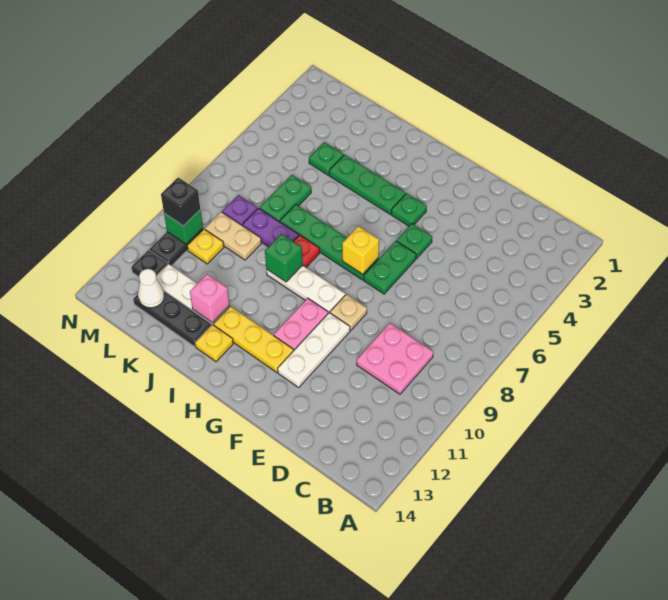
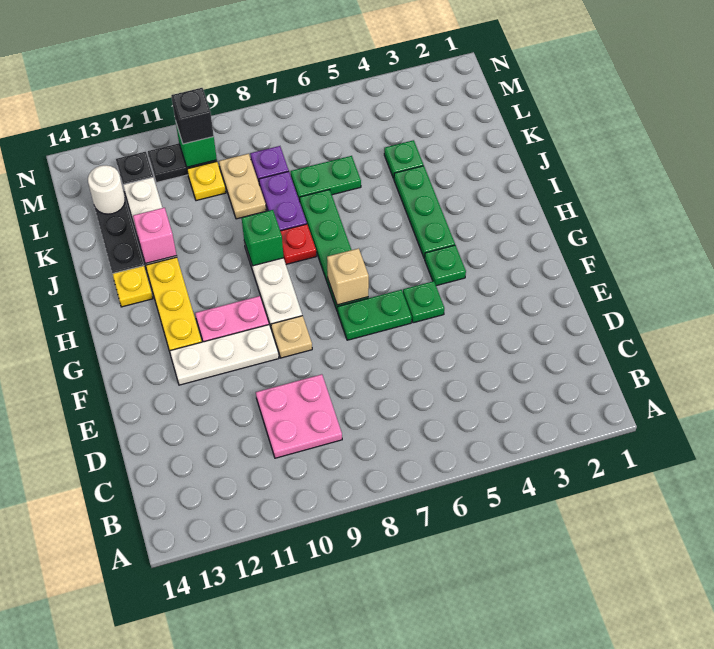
yellow brick G7 level 2 -> tan brick G7 level 2
white cone L13 level 2 -> white round brick L13 level 2

